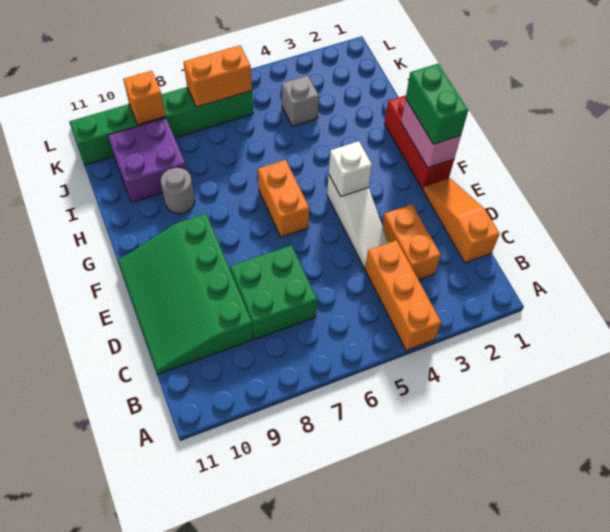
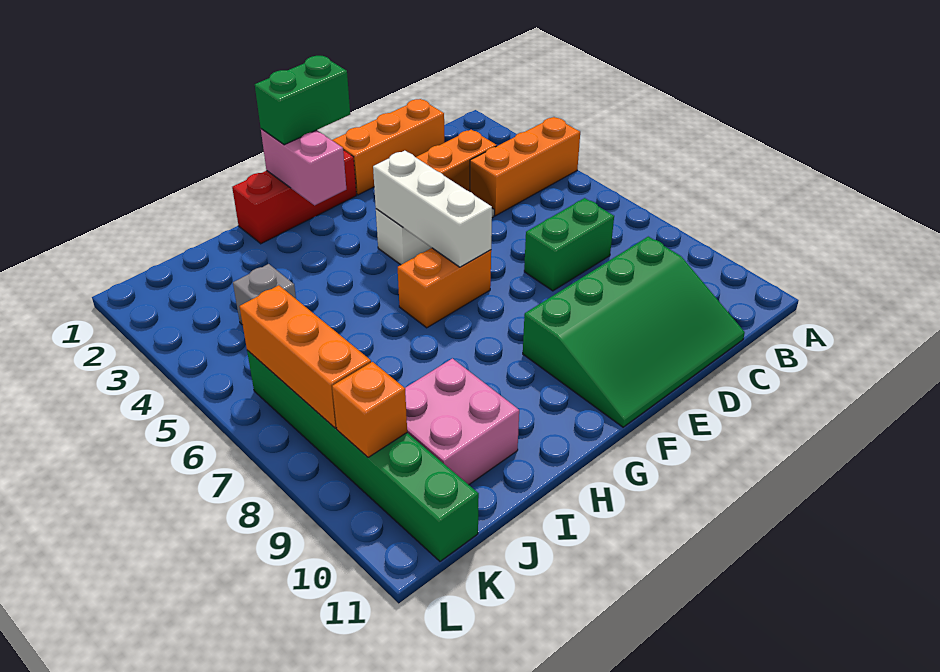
orange slope C1:E1 level 1 top C -> orange brick C1:E1 level 1
green brick C7:D8 level 1 -> green brick C7:D7 level 1
pink brick F1:G1 level 2 -> pink brick G1:G2 level 2
white brick F4 level 2 -> white brick F4:F6 level 2
grey round brick H9 level 1 -> none
purple brick I9:J10 level 1 -> pink brick I9:J10 level 1
orange brick K6:K7 level 2 -> orange brick K6:K8 level 2

